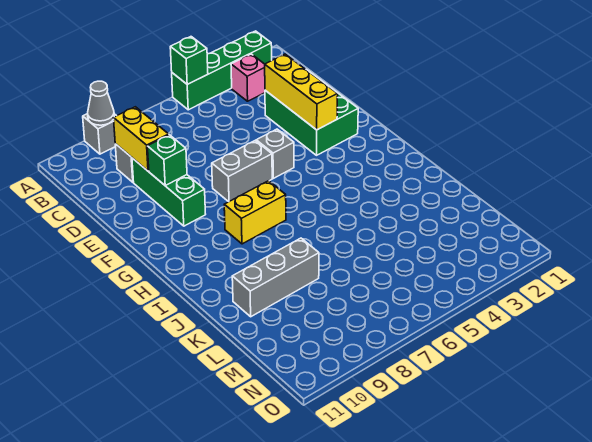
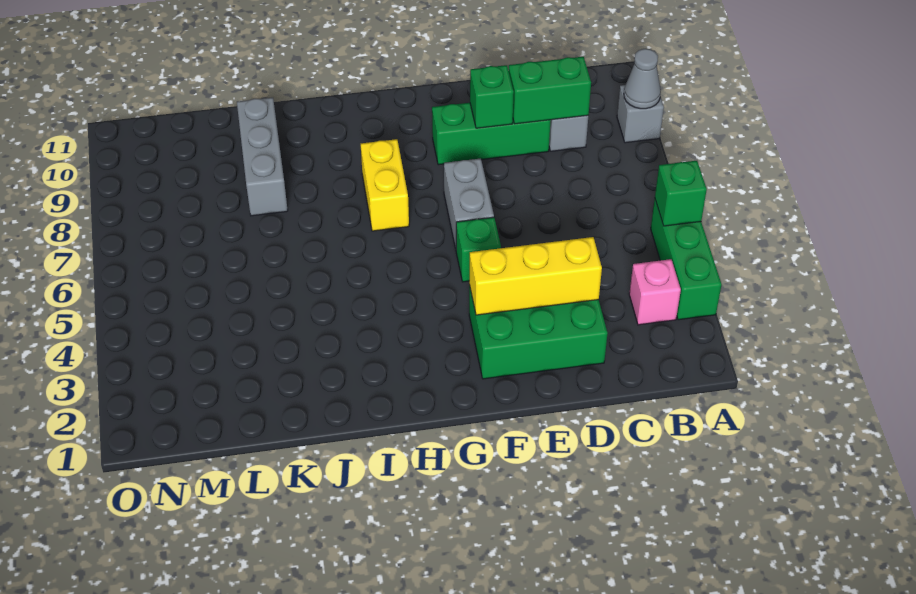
green brick A2:A5 level 1 -> green brick A3:A5 level 1
yellow brick C9:D9 level 2 -> green brick C9:D9 level 2
grey brick F5 level 1 -> green brick F5 level 1

